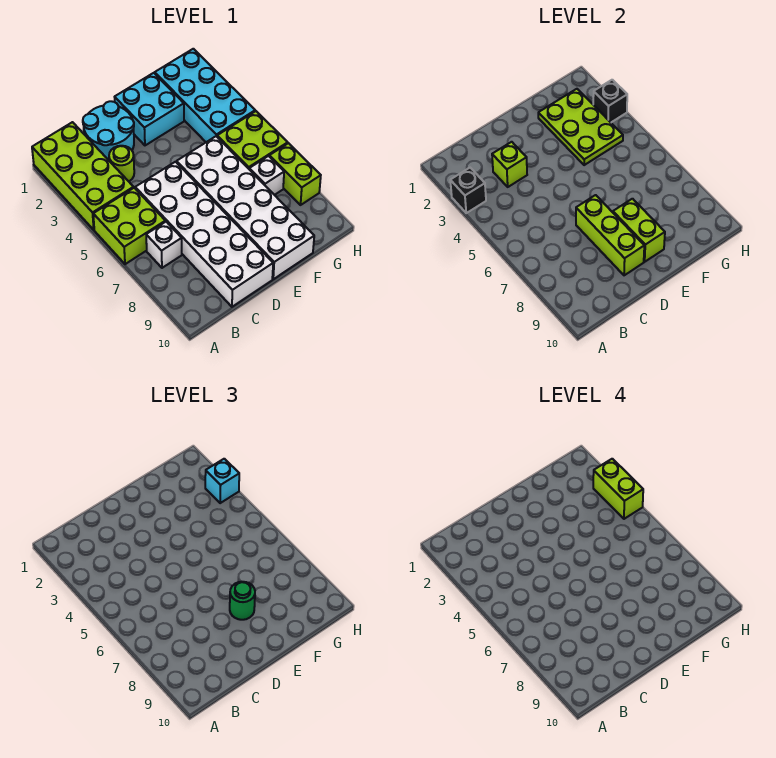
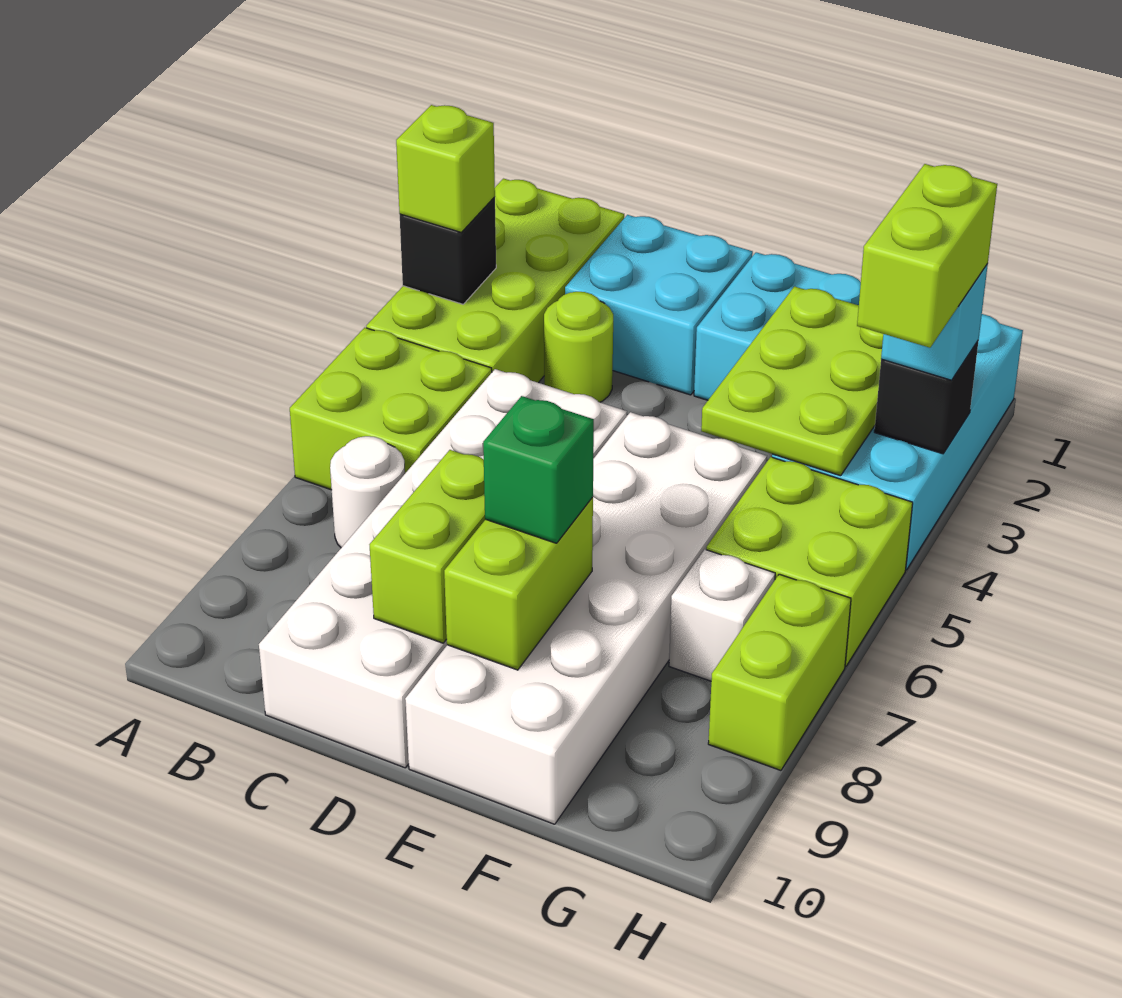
white brick B7 level 1 -> white round brick B7 level 1
cyan round brick C1:D2 level 1 -> cyan brick C1:D2 level 1
lime brick C3 level 2 -> lime brick A3 level 3
lime brick D7:D9 level 2 -> lime brick D8:D9 level 2
green round brick E8 level 3 -> green brick E8 level 3

